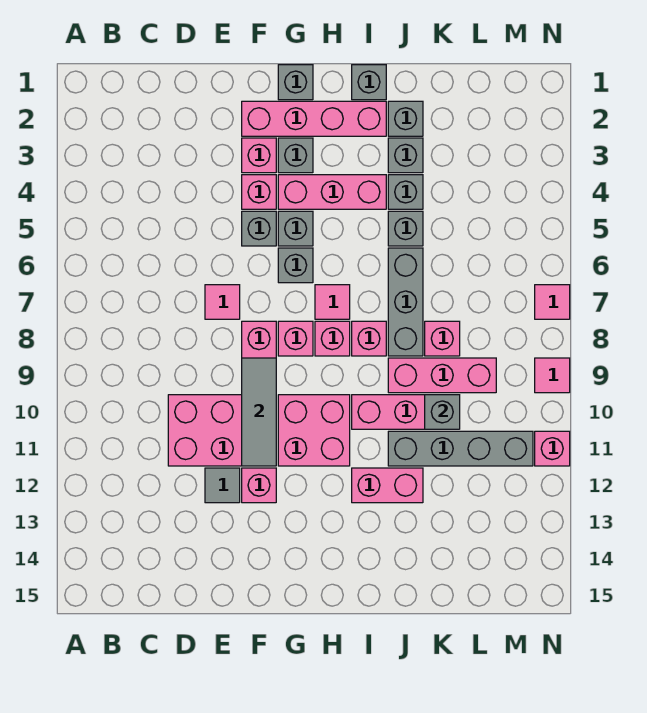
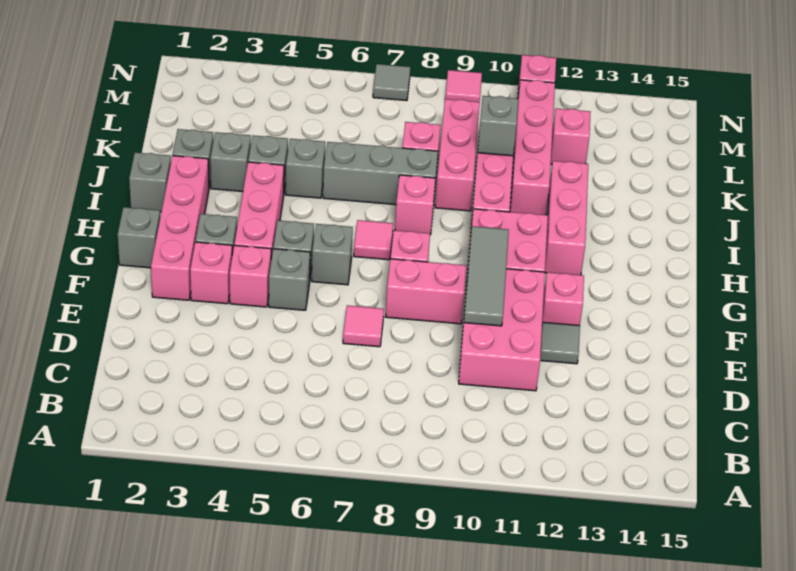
grey tile F9:F11 level 2 -> grey tile E10:G10 level 2
pink brick H8 level 1 -> pink brick L12 level 1
pink brick I12:J12 level 1 -> pink brick H12:J12 level 1
grey brick J11:M11 level 1 -> pink brick J11:M11 level 1
pink tile N7 level 1 -> grey tile N7 level 1

